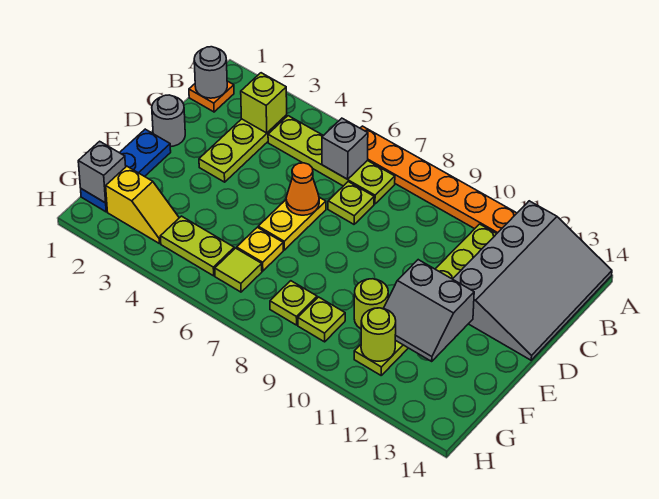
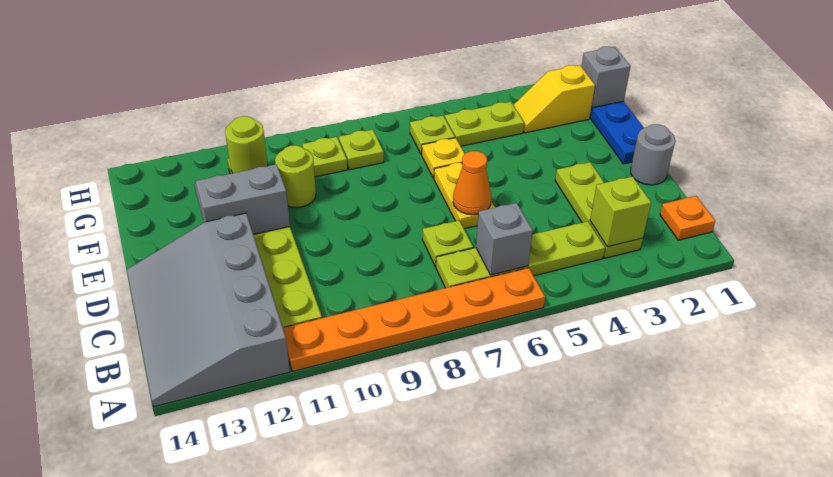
grey round brick B1 level 2 -> none
lime tile G6 level 1 -> lime plate G6 level 1

